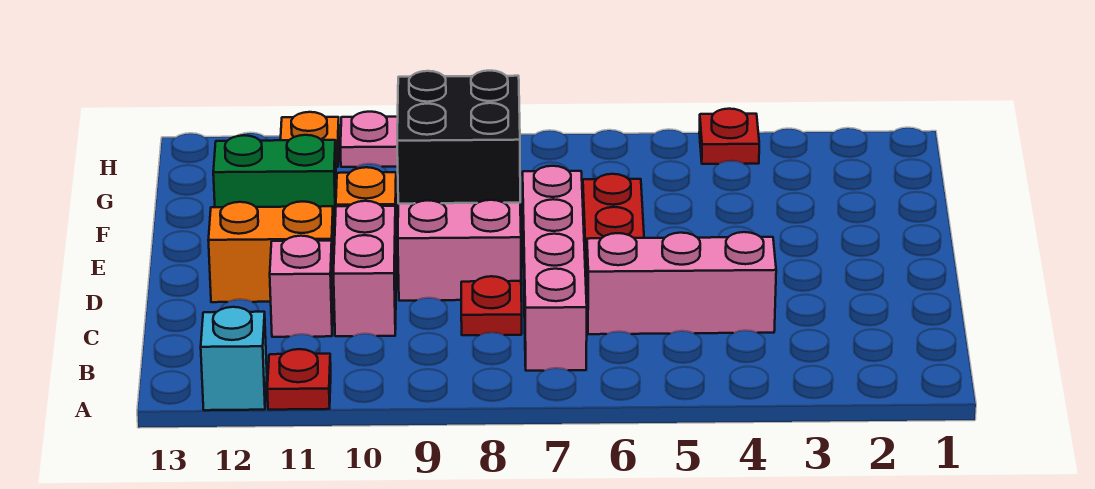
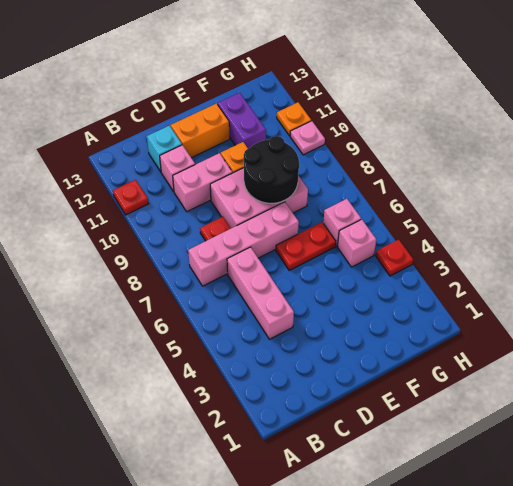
cyan brick A12 level 1 -> cyan brick C12 level 1
orange brick D11:D12 level 1 -> orange brick D12:E12 level 1
black brick E8:F9 level 2 -> black round brick E8:F9 level 2
green brick F11:F12 level 1 -> purple brick F11:F12 level 1
none -> pink brick G5 level 1
none -> pink brick G6 level 1

